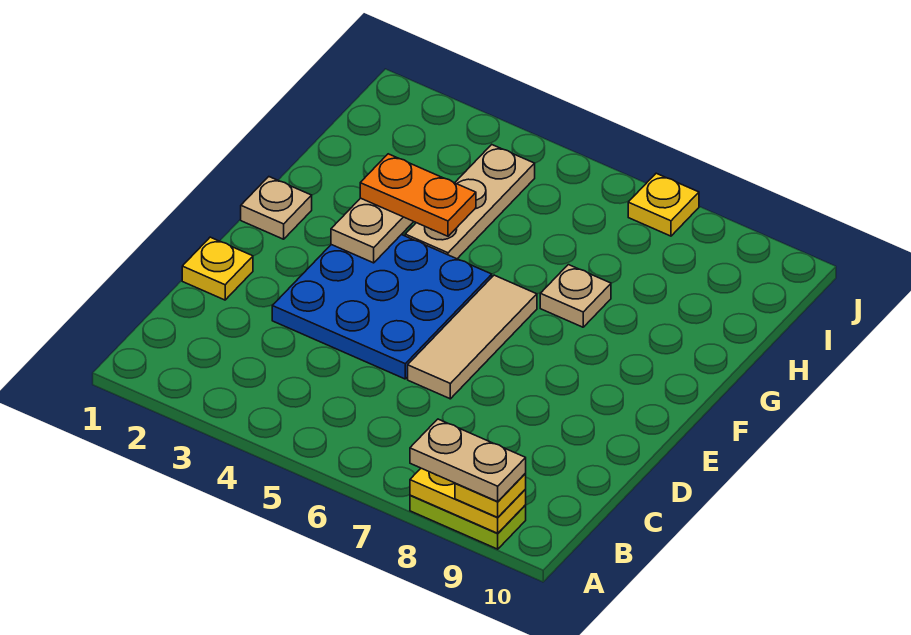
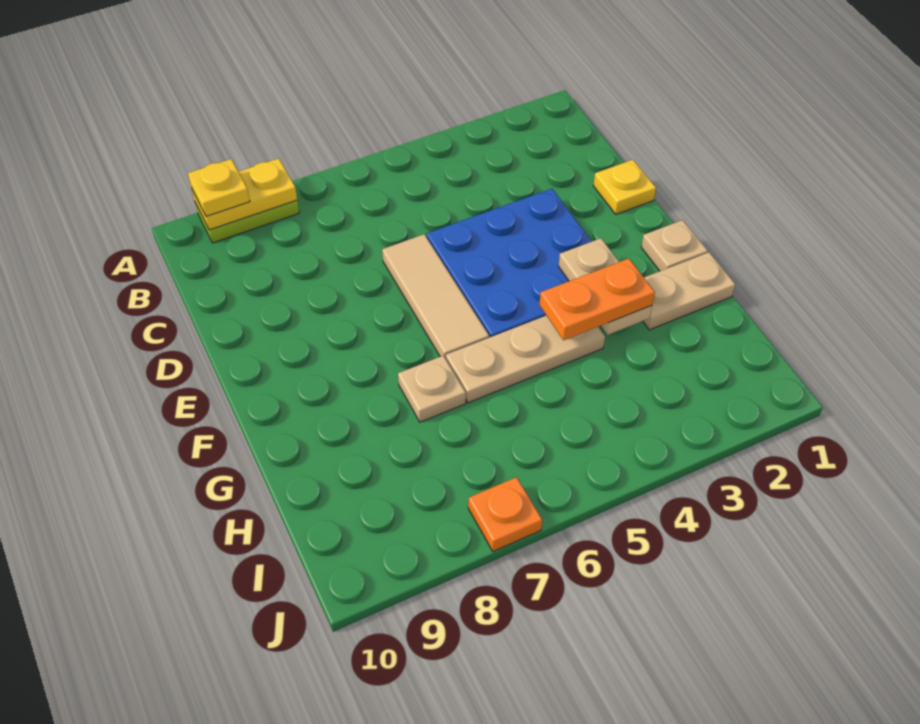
tan plate A8:A9 level 4 -> tan plate G1:G2 level 1
tan plate G4:I4 level 1 -> tan plate G4:G6 level 1
yellow plate J7 level 1 -> orange plate J7 level 1

